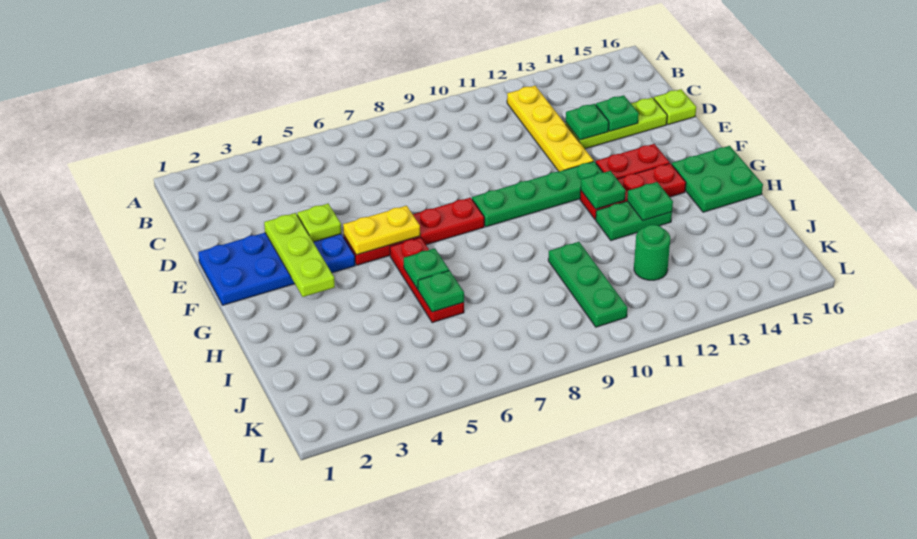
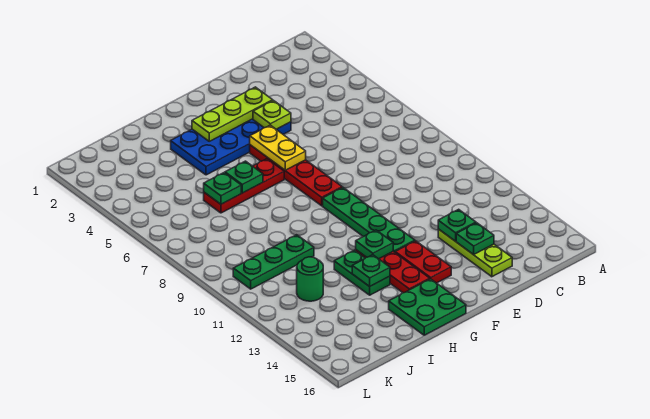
yellow plate B12:E12 level 1 -> none
lime plate D16 level 1 -> none
blue plate E1:F4 level 1 -> blue plate E3:H4 level 1

